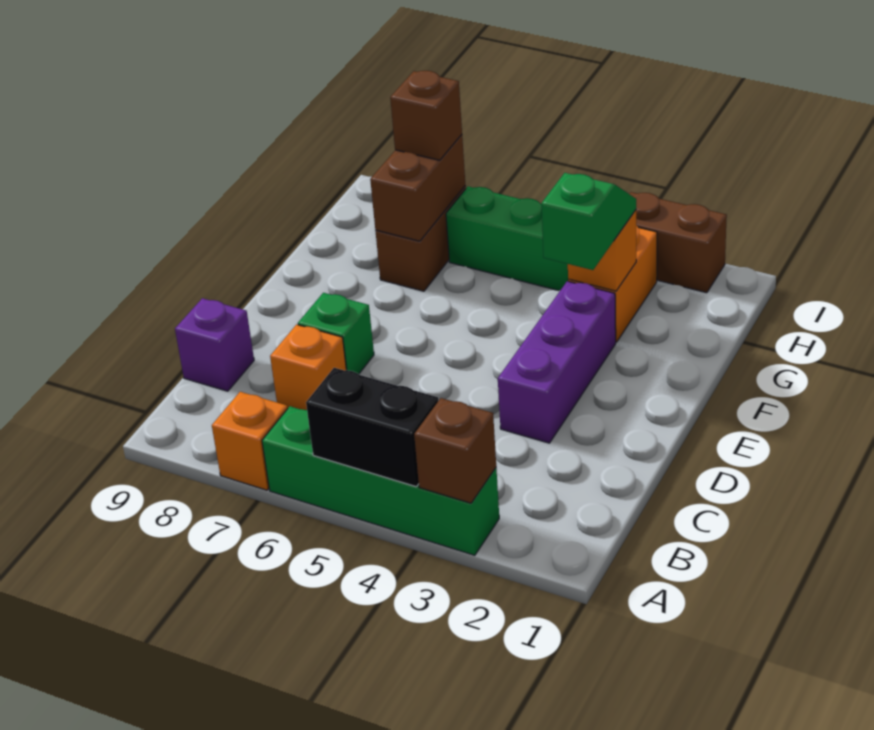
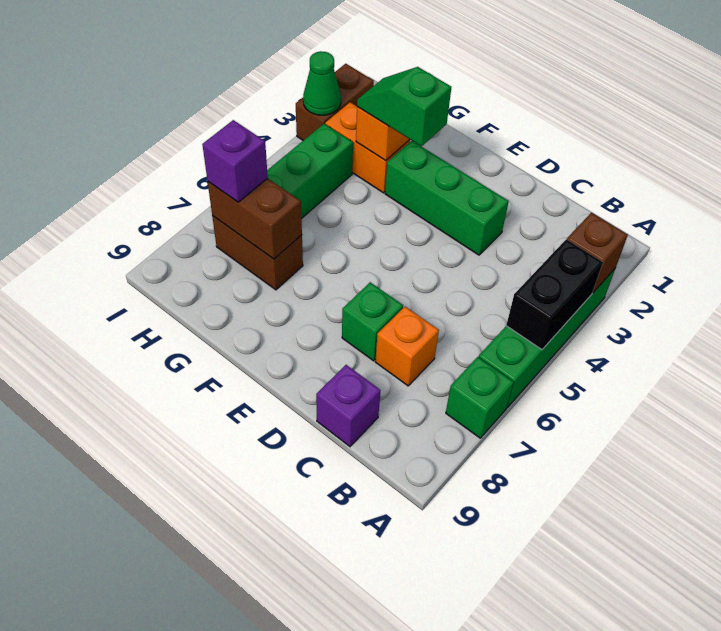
orange brick A7 level 1 -> green brick A7 level 1
purple brick D3:F3 level 1 -> green brick D3:F3 level 1
brown brick H7 level 3 -> purple brick H7 level 3
none -> green cone I3 level 2

